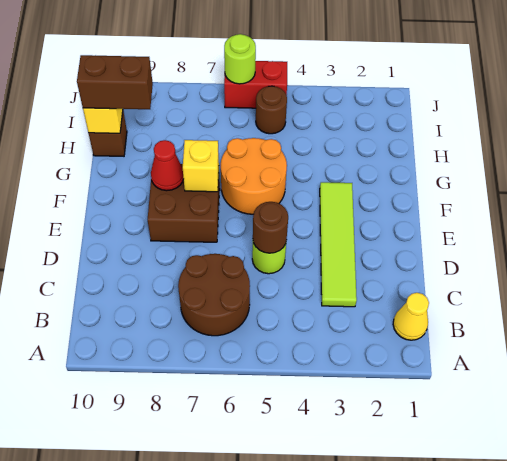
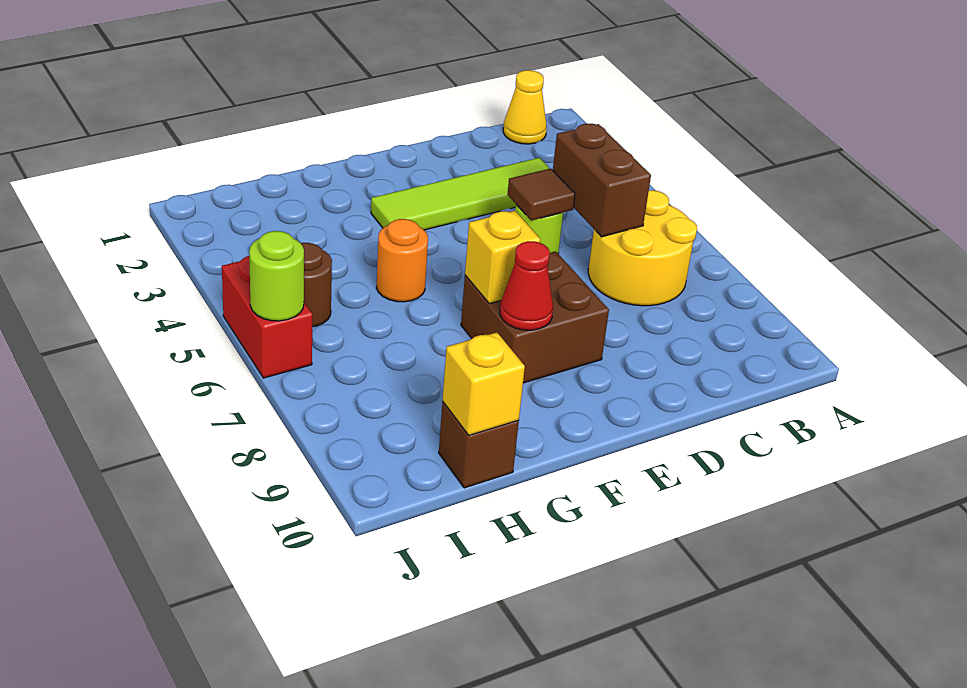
brown round brick B6:C7 level 1 -> yellow round brick B6:C7 level 1
brown round brick D5 level 2 -> brown tile D5 level 2
orange round brick F5:G6 level 1 -> orange round brick G5 level 1
brown brick H9:H10 level 3 -> brown brick C5:C6 level 2

